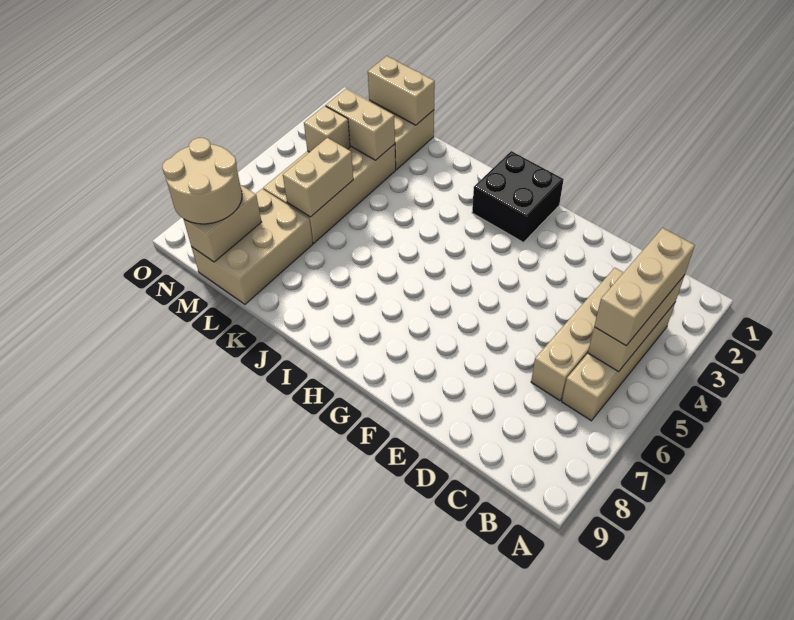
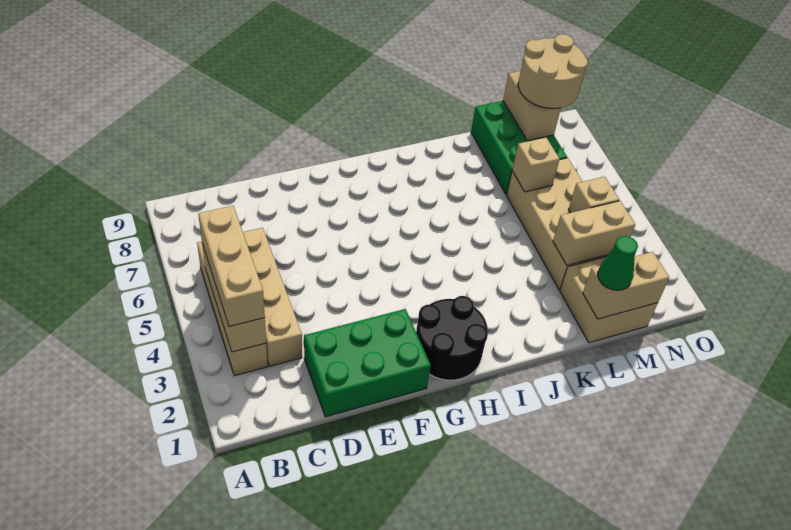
none -> green brick D1:F2 level 1
black brick G1:H2 level 1 -> black round brick G1:H2 level 1
none -> green cone L1 level 3
tan brick L5:L6 level 2 -> tan brick L6 level 2
tan brick L7:M9 level 1 -> green brick L7:M9 level 1

